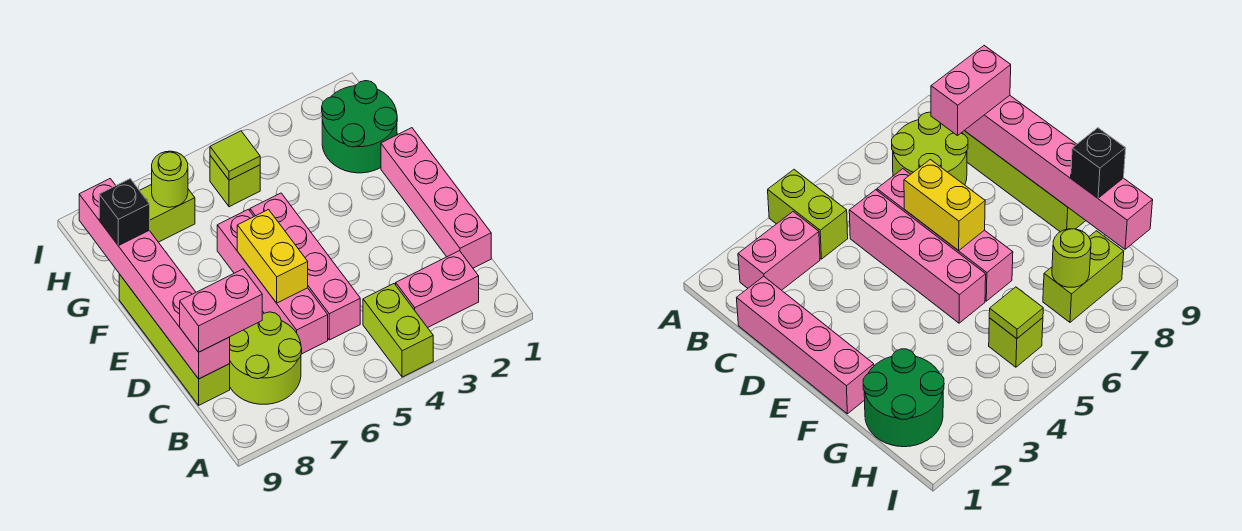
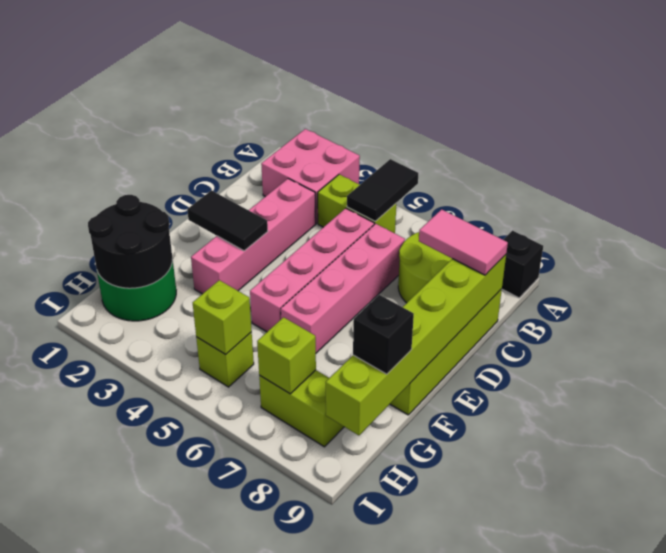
lime brick A4:B4 level 1 -> lime brick B4:B5 level 1
none -> black tile A5:B5 level 2
none -> black brick A9 level 1
pink brick B2:B3 level 1 -> pink brick A2:B3 level 1
pink brick C1:F1 level 1 -> pink brick C3:F3 level 1
pink brick C8:C9 level 3 -> pink tile C8:C9 level 3
pink brick C9:H9 level 2 -> lime brick C9:H9 level 2
yellow brick D6:E6 level 2 -> none
none -> black tile E2:E3 level 2
none -> black round brick G1:H2 level 2
lime tile H5 level 2 -> lime brick H5 level 2
lime round brick H7 level 2 -> lime brick H7 level 2

